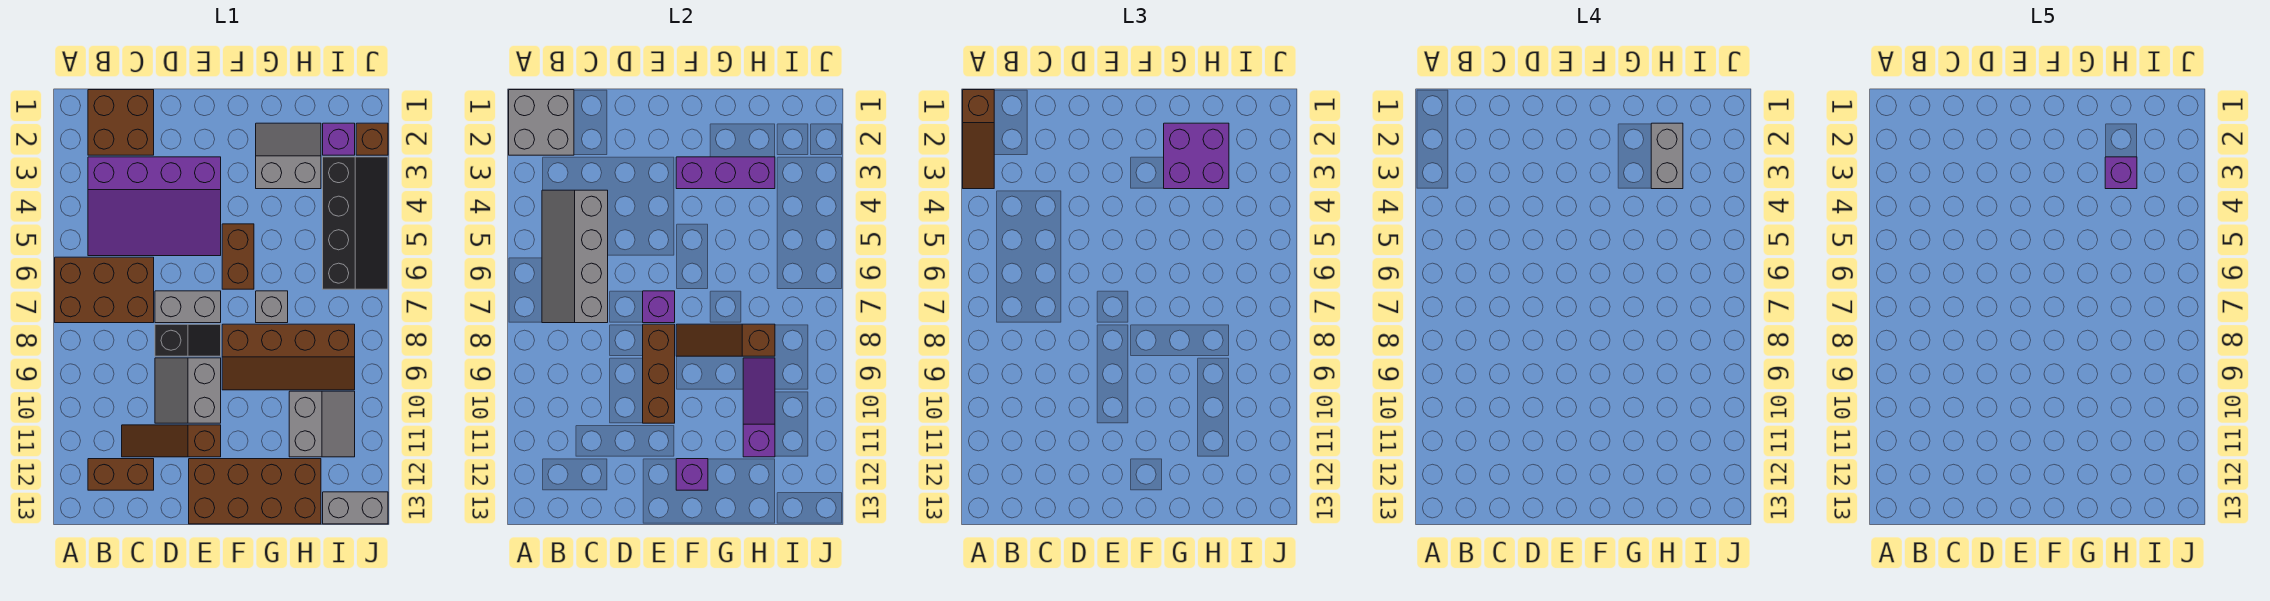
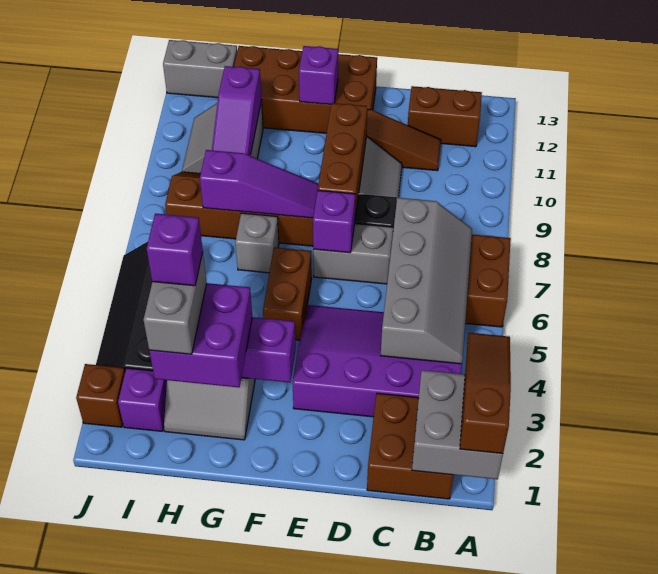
brown slope F8:H8 level 2 top H -> purple slope F8:H8 level 2 top H

